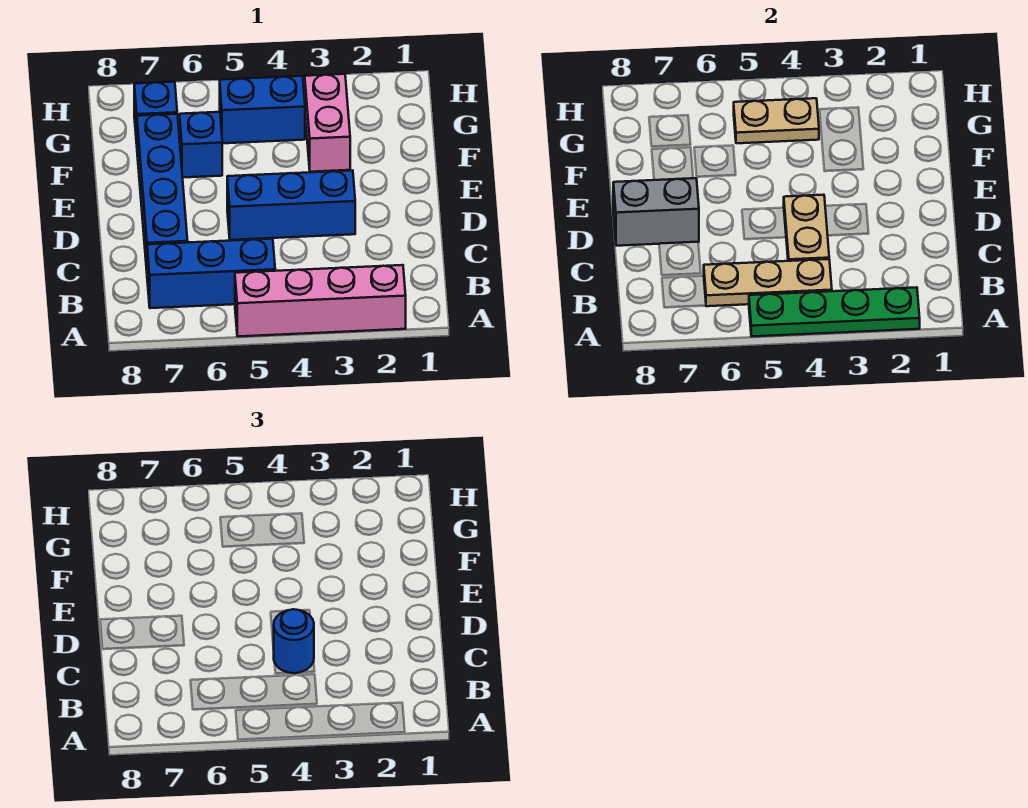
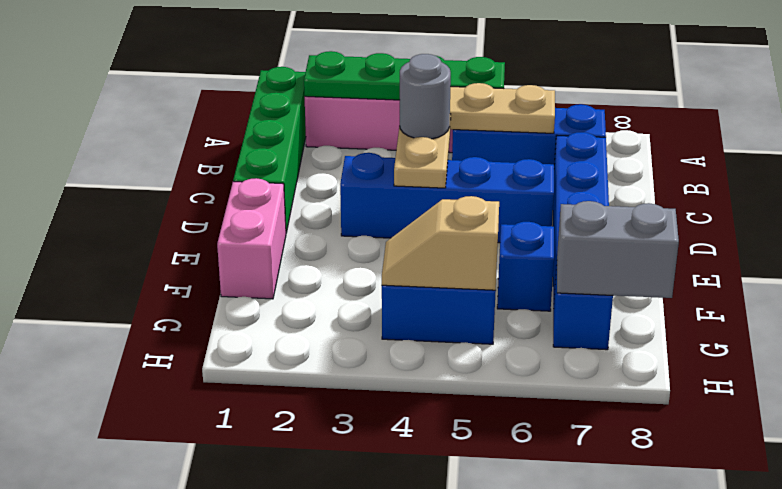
none -> green brick A1:D1 level 1
blue round brick C4 level 3 -> grey round brick C4 level 3
blue brick D3:D5 level 1 -> blue brick D3:D6 level 1
grey brick D7:D8 level 2 -> grey brick G7:G8 level 2
pink brick F3:G3 level 1 -> pink brick E1:F1 level 1
tan plate G4:G5 level 2 -> tan slope G4:G5 level 2 top 5

